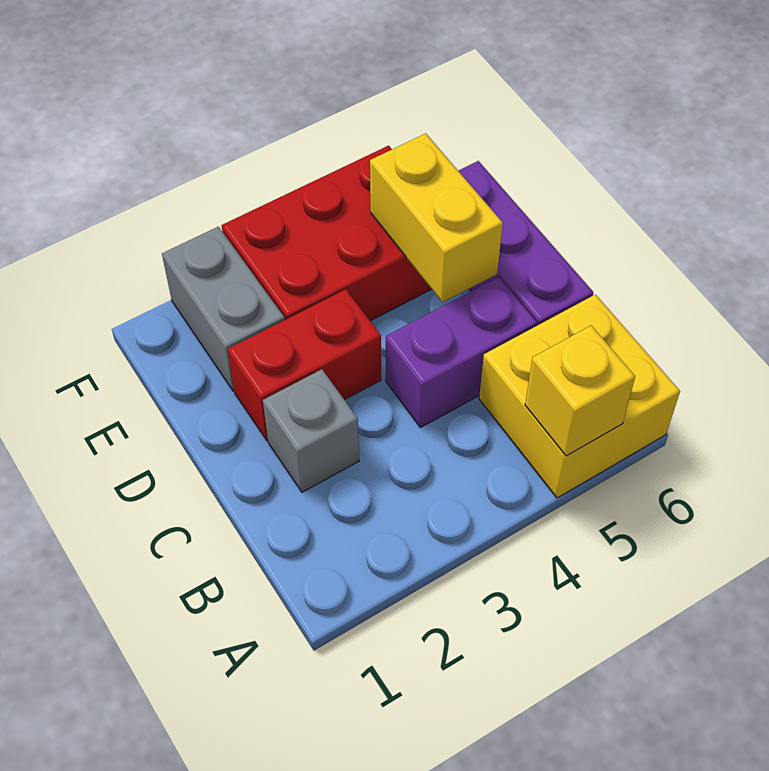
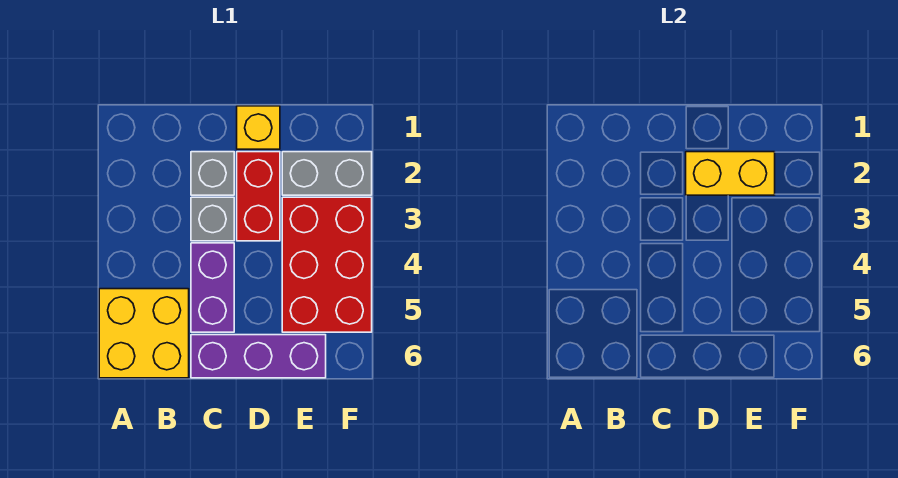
yellow brick A5 level 2 -> yellow brick D1 level 1
none -> grey brick C3 level 1
yellow brick D5:E5 level 2 -> yellow brick D2:E2 level 2

